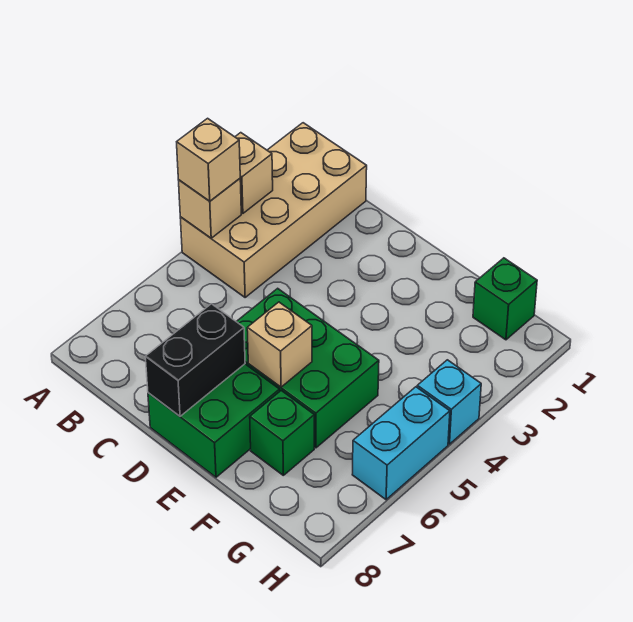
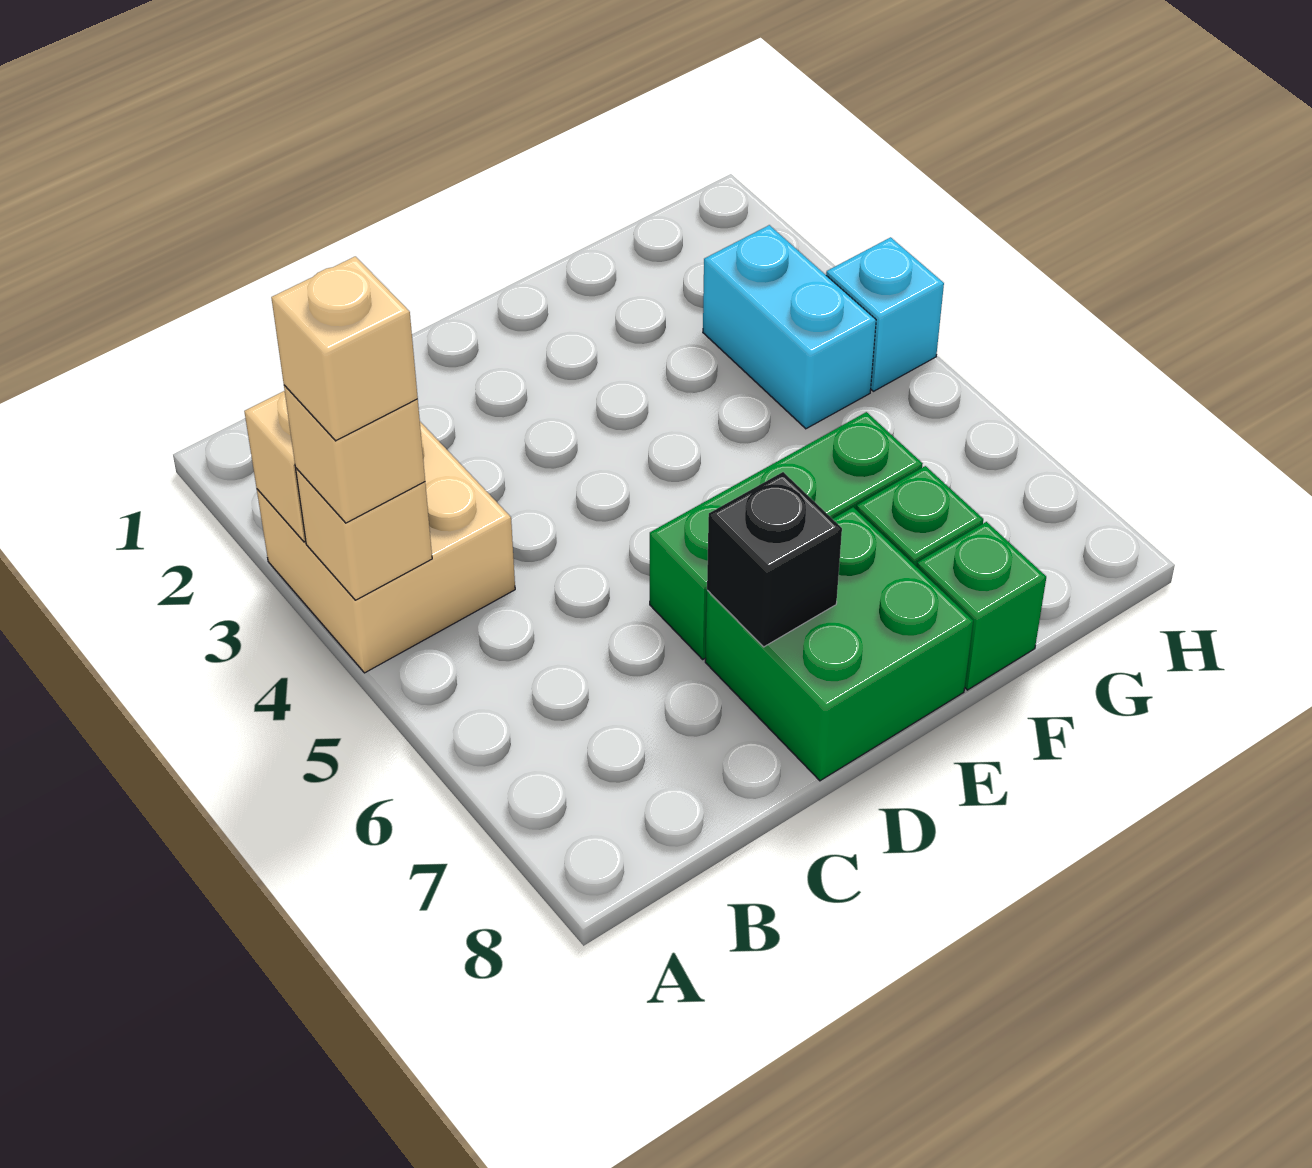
tan brick A1:B4 level 1 -> tan brick A3:B4 level 1
green brick D5:F6 level 1 -> green brick D6:F6 level 1
black brick D7:D8 level 2 -> black brick D7 level 2
tan brick E6 level 2 -> tan brick A4 level 4
green brick G1 level 1 -> green brick F8 level 1
cyan brick H5:H6 level 1 -> cyan brick G3:G4 level 1

